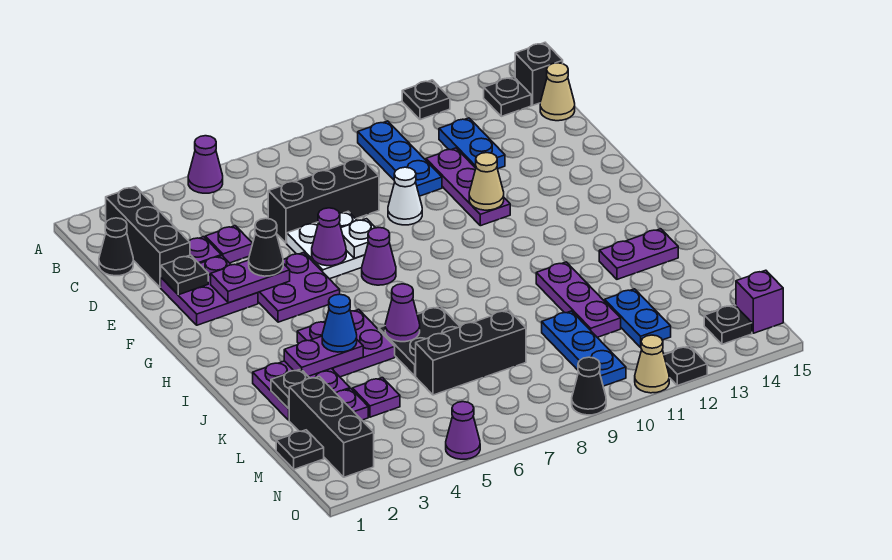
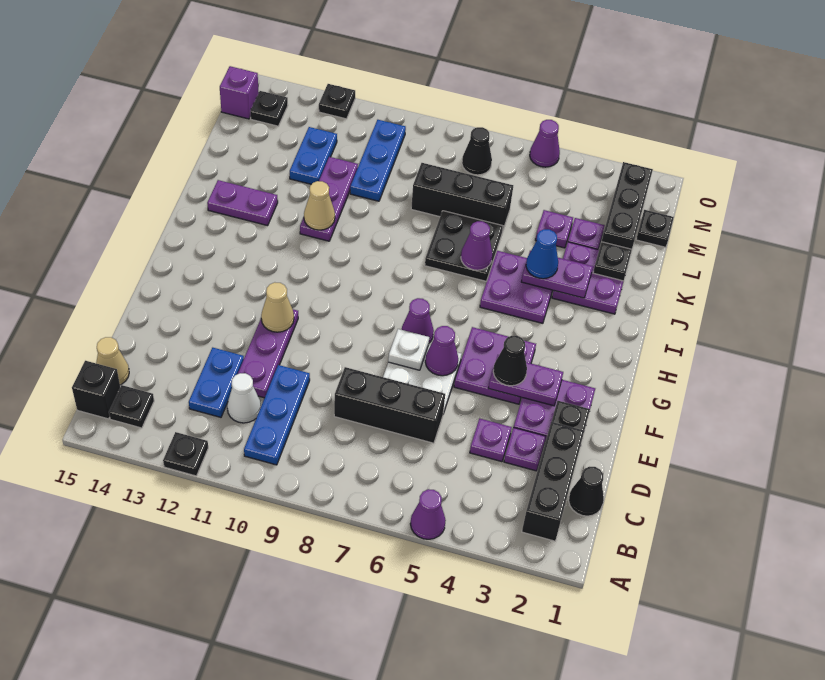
white cone E9 level 1 -> white cone C11 level 1
black cone O9 level 1 -> black cone N7 level 1
tan cone O11 level 1 -> tan cone J11 level 2

